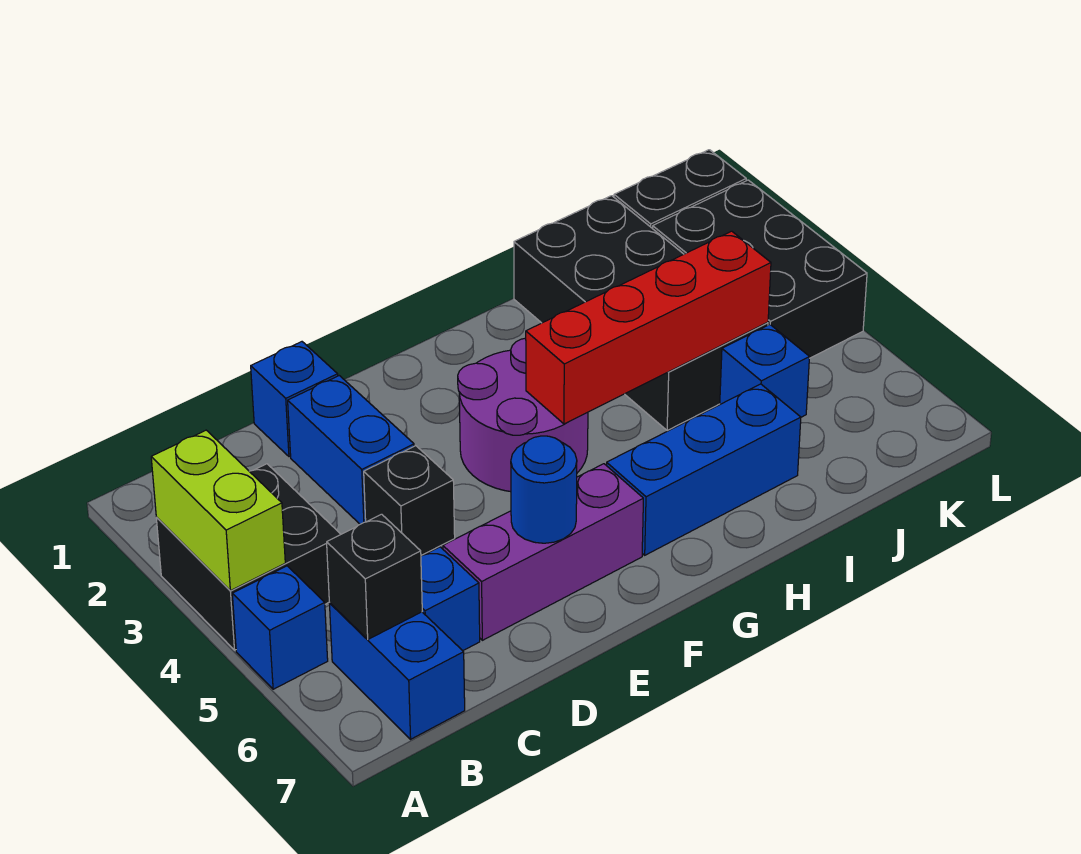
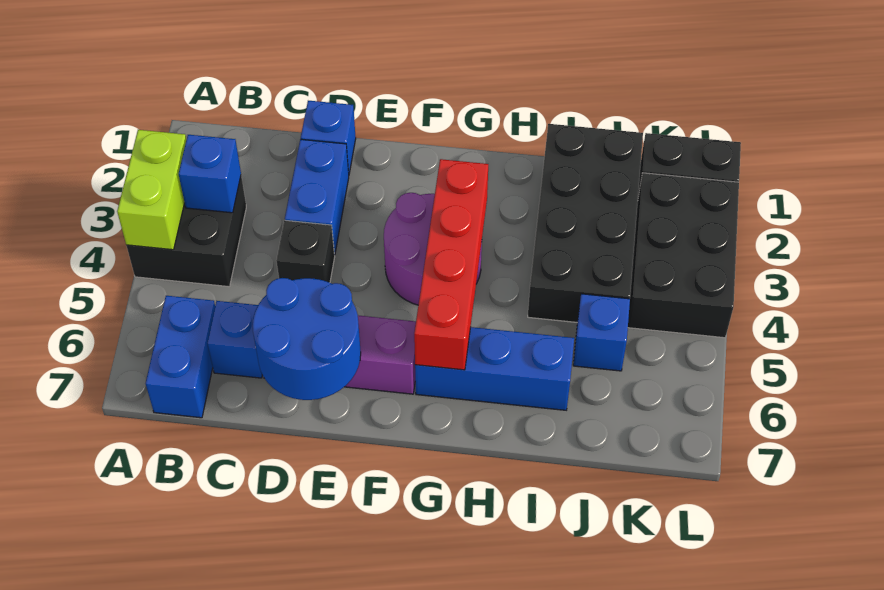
blue brick A5 level 1 -> blue brick B3 level 2
black brick B6 level 2 -> none
blue round brick E6 level 2 -> blue round brick D6:E7 level 2
red brick G4:J4 level 2 -> red brick G3:G6 level 2

